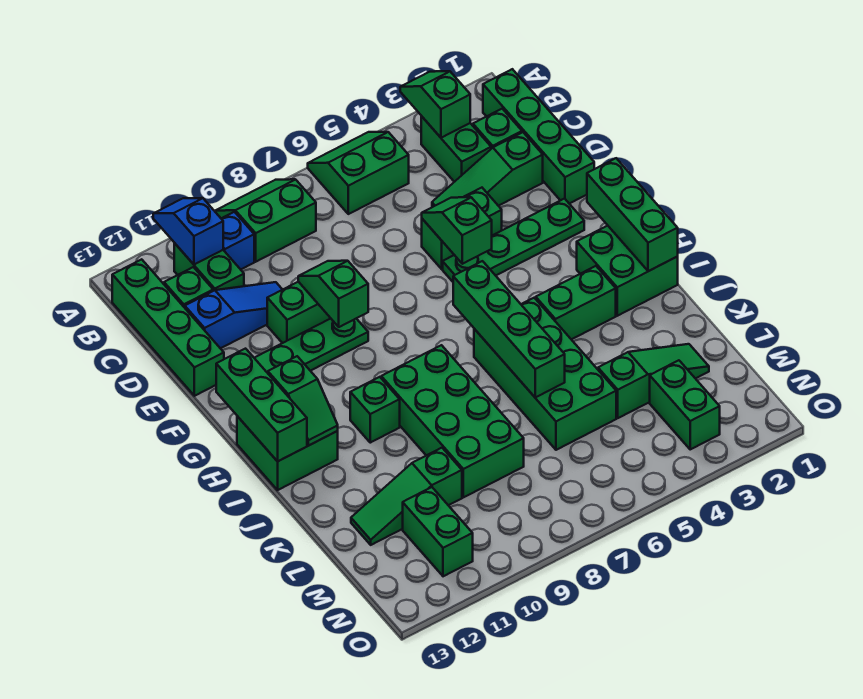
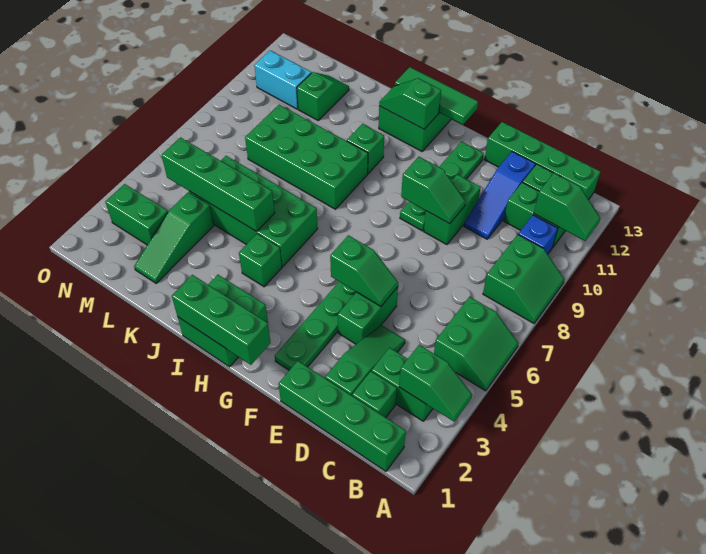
blue slope A11:B11 level 2 top B -> green slope A11:B11 level 2 top B
green brick G13:I13 level 2 -> green tile G13:I13 level 2
green brick H6:K6 level 2 -> green brick J5:M5 level 2
green brick I3:I4 level 1 -> green brick I4 level 1
green slope L10:L12 level 1 top 10 -> green slope L11:L12 level 1 top 11
green brick M11:N11 level 1 -> cyan brick M11:N11 level 1

